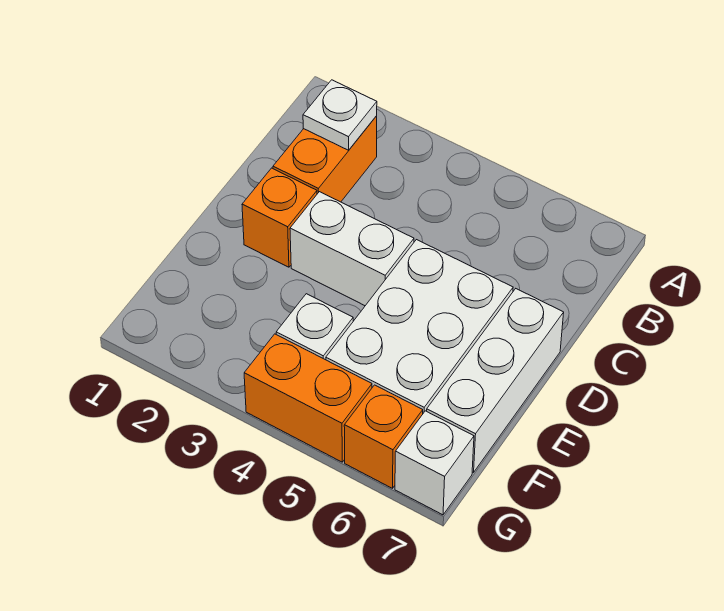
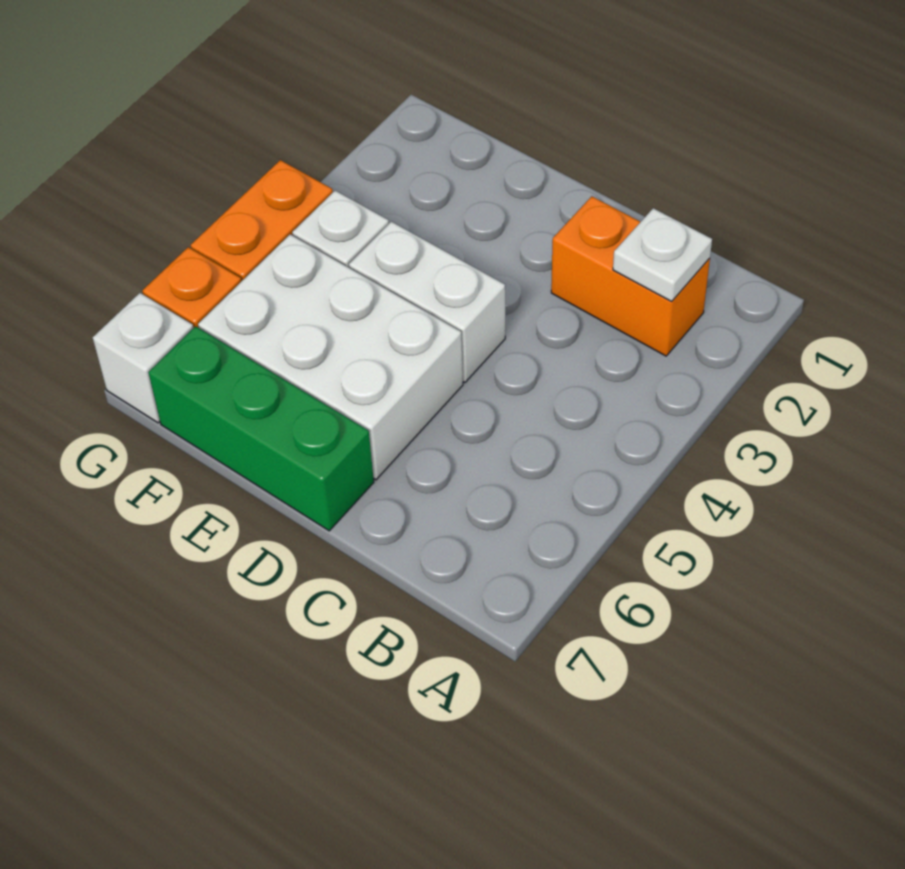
orange brick D2 level 1 -> none
white brick D3:D4 level 1 -> white brick D4:E4 level 1
white brick D7:F7 level 1 -> green brick D7:F7 level 1

